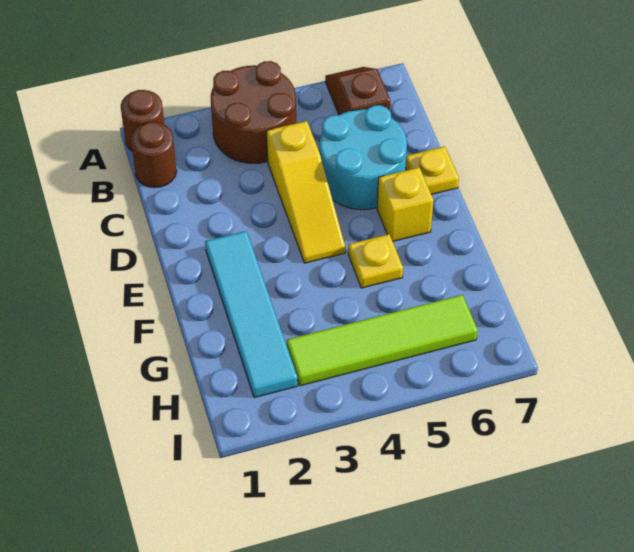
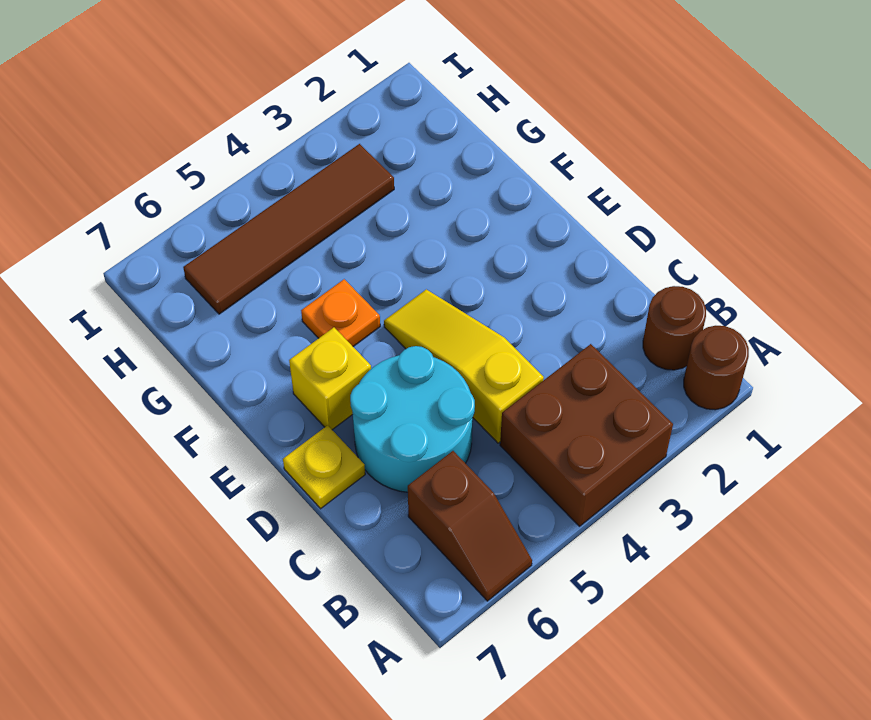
brown round brick A3:B4 level 1 -> brown brick A3:B4 level 1
cyan tile E2:H2 level 1 -> none
yellow plate F5 level 1 -> orange plate F5 level 1
lime tile H3:H6 level 1 -> brown tile H3:H6 level 1

